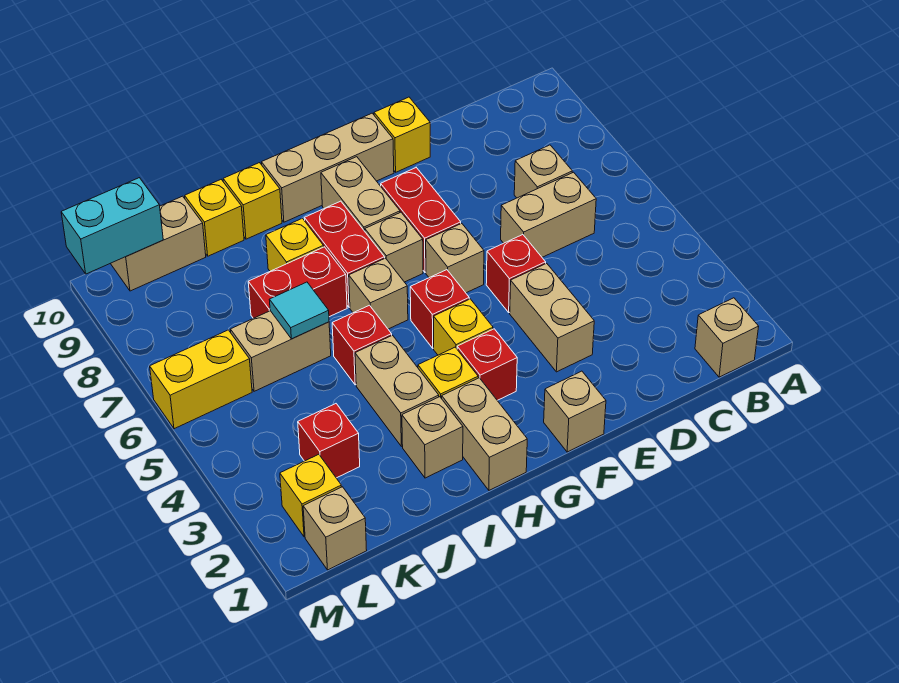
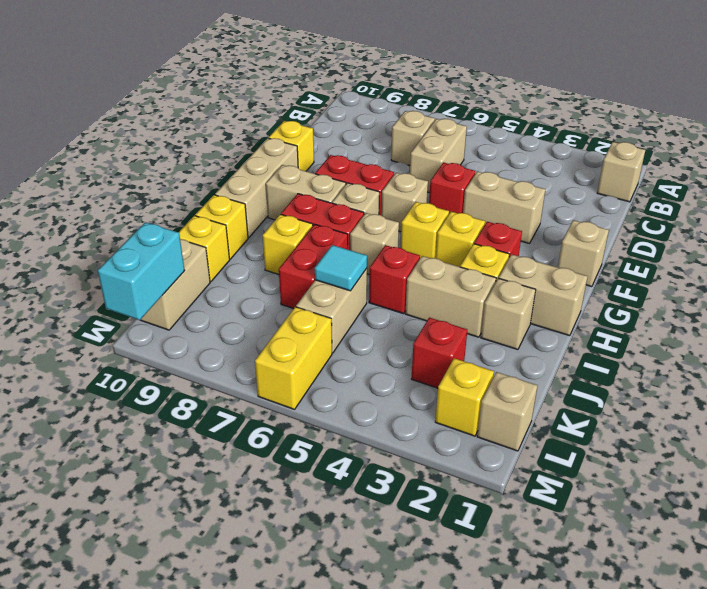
red brick G5 level 1 -> yellow brick G5 level 1

